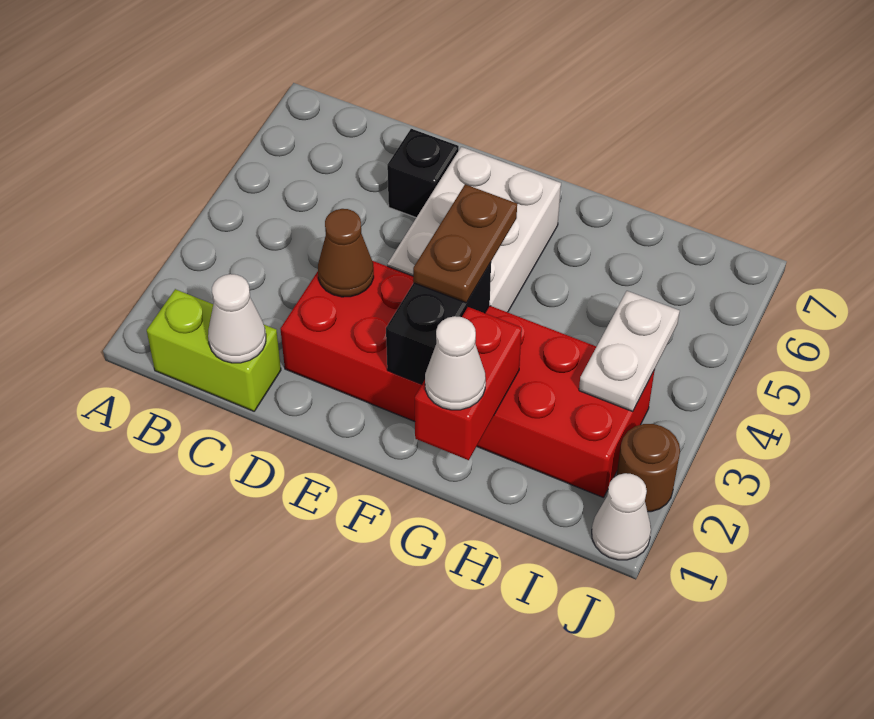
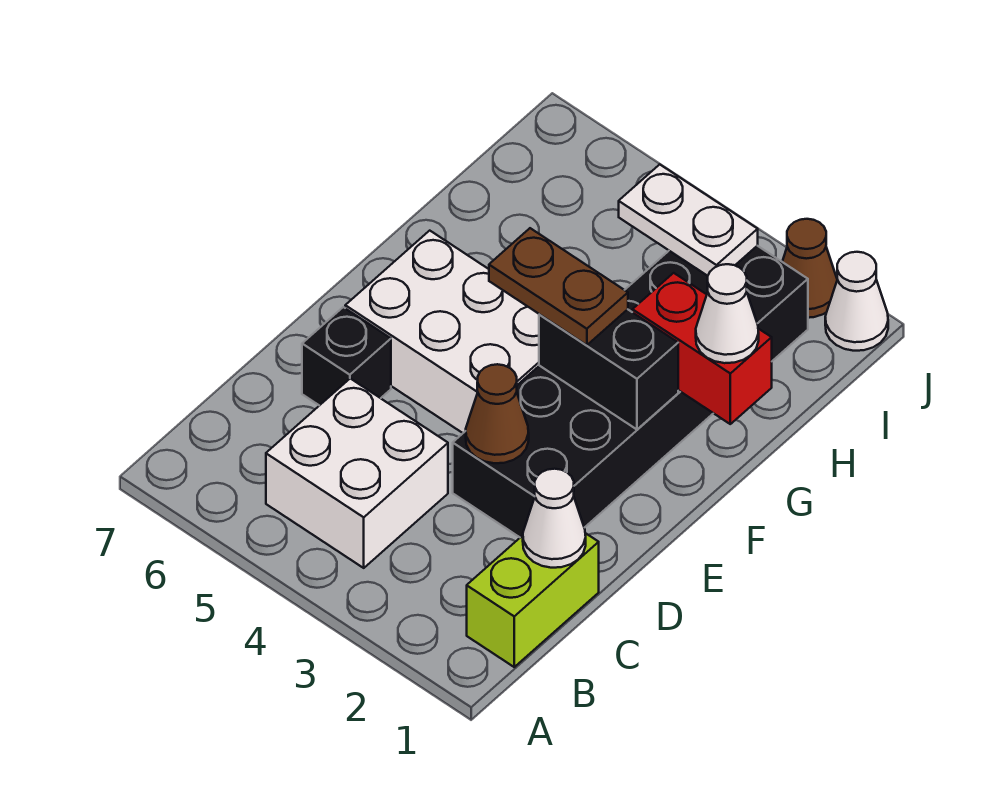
none -> white brick B4:C5 level 1
red brick D2:I3 level 1 -> black brick D2:I3 level 1
brown round brick J2 level 1 -> brown cone J2 level 1

